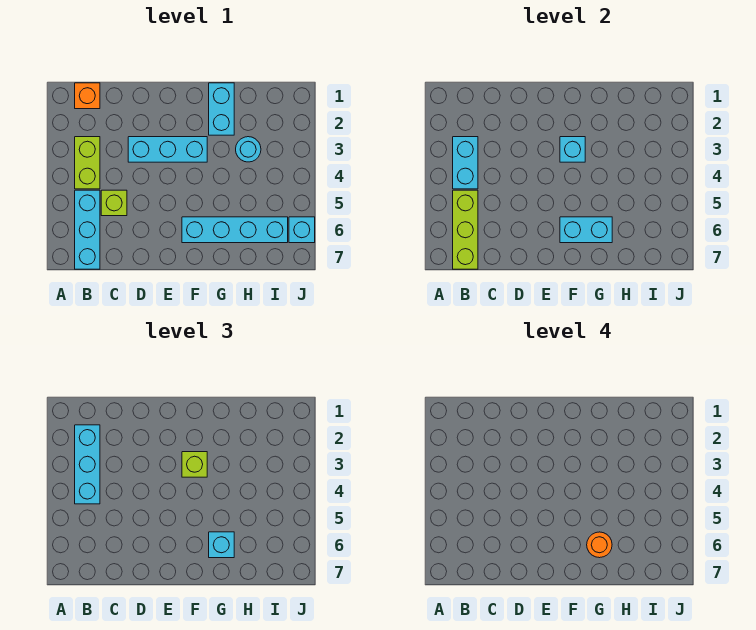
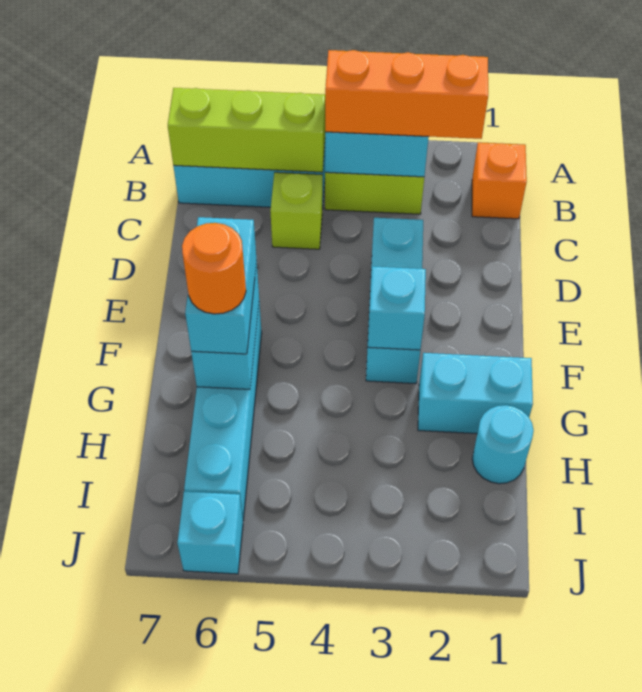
cyan brick B2:B4 level 3 -> orange brick B2:B4 level 3
lime brick F3 level 3 -> none
cyan brick G6 level 3 -> cyan brick F6:G6 level 3
cyan round brick H3 level 1 -> cyan round brick H1 level 1

